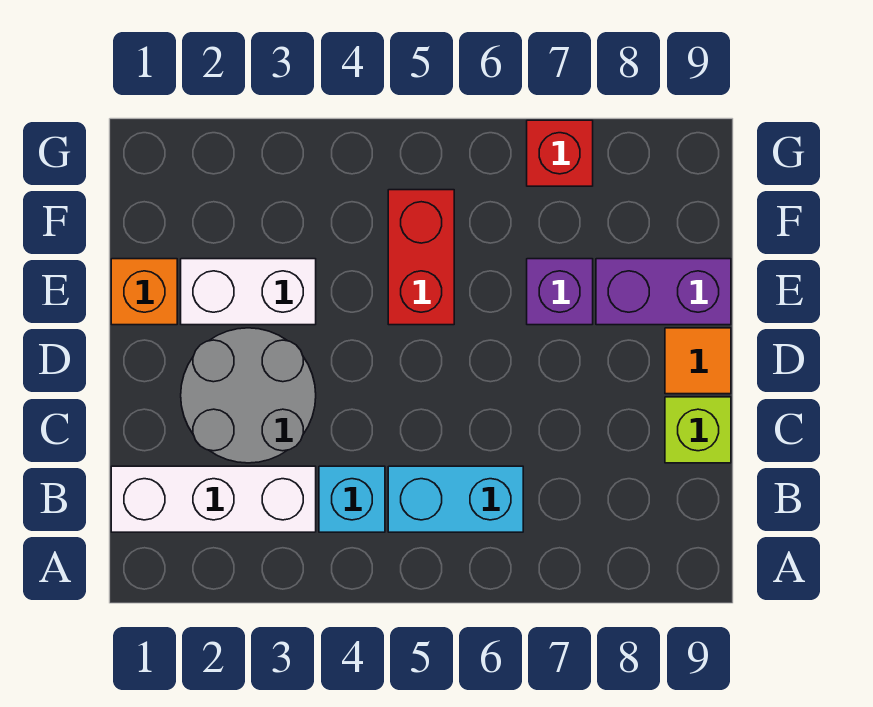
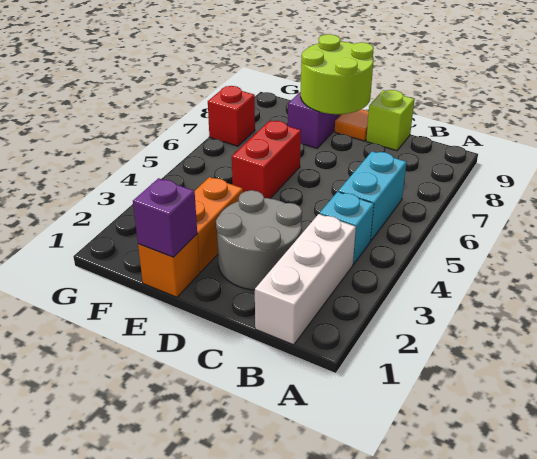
none -> lime round brick D8:E9 level 2
white brick E2:E3 level 1 -> orange brick E2:E3 level 1
red brick E5:F5 level 1 -> red brick E5:E6 level 1
purple brick E7 level 1 -> purple brick E1 level 2

